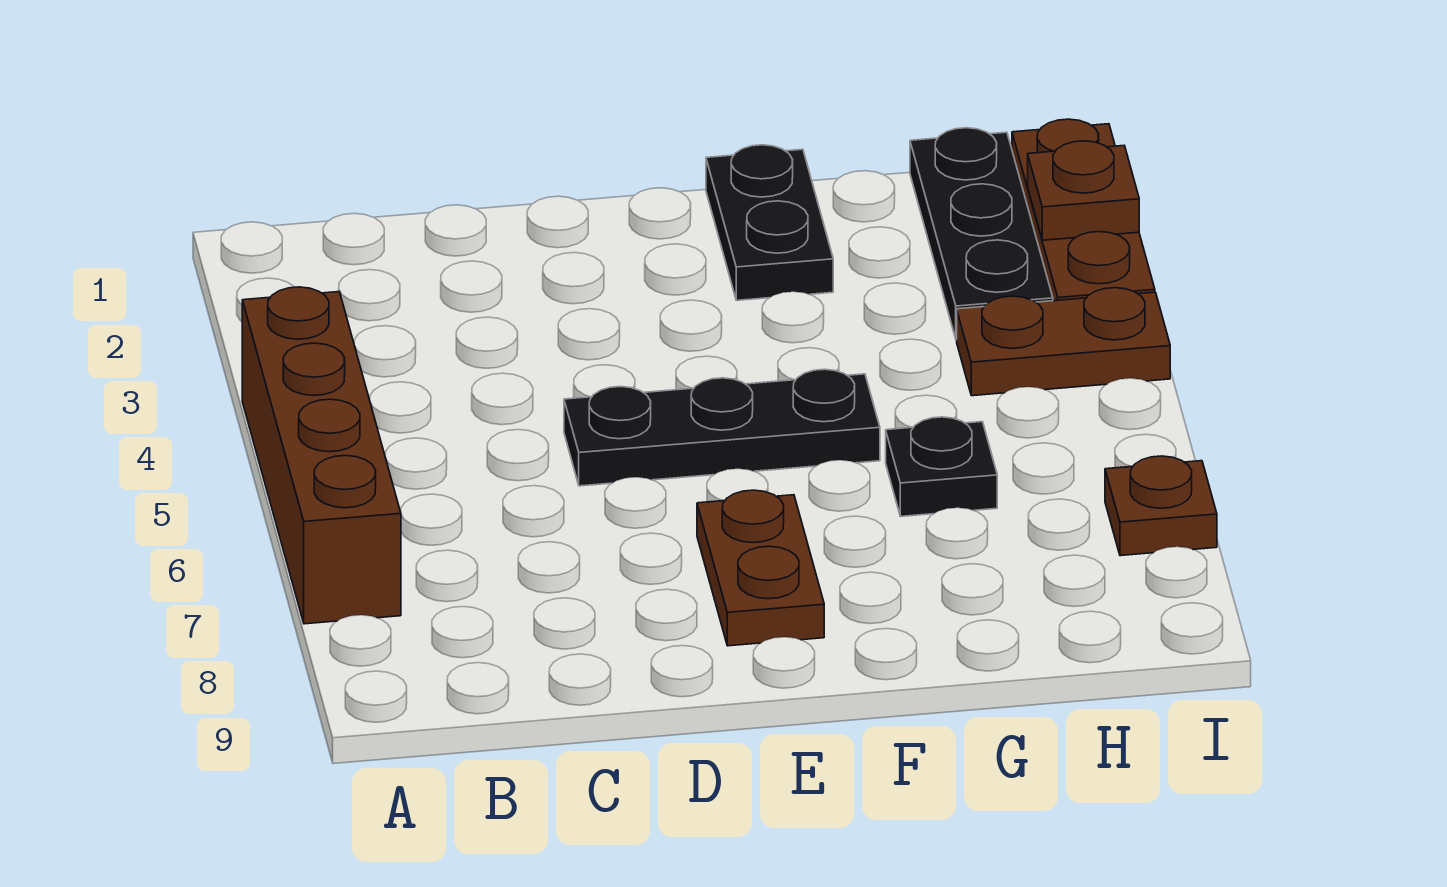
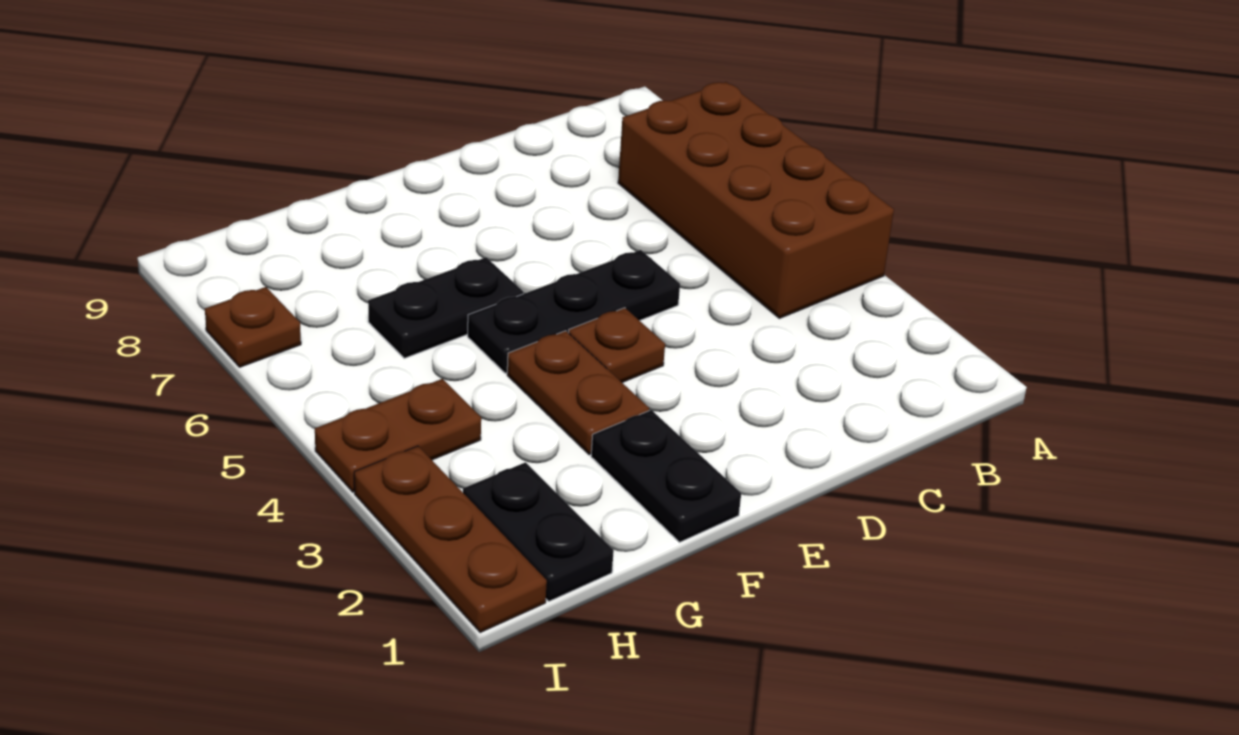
brown brick A4:A7 level 1 -> brown brick A4:B7 level 1
brown plate E7:E8 level 1 -> brown plate F3:F4 level 1
black plate G6 level 1 -> black plate F6:G6 level 1
black plate H1:H3 level 1 -> black plate H1:H2 level 1
brown plate I2 level 2 -> brown plate E4 level 1

